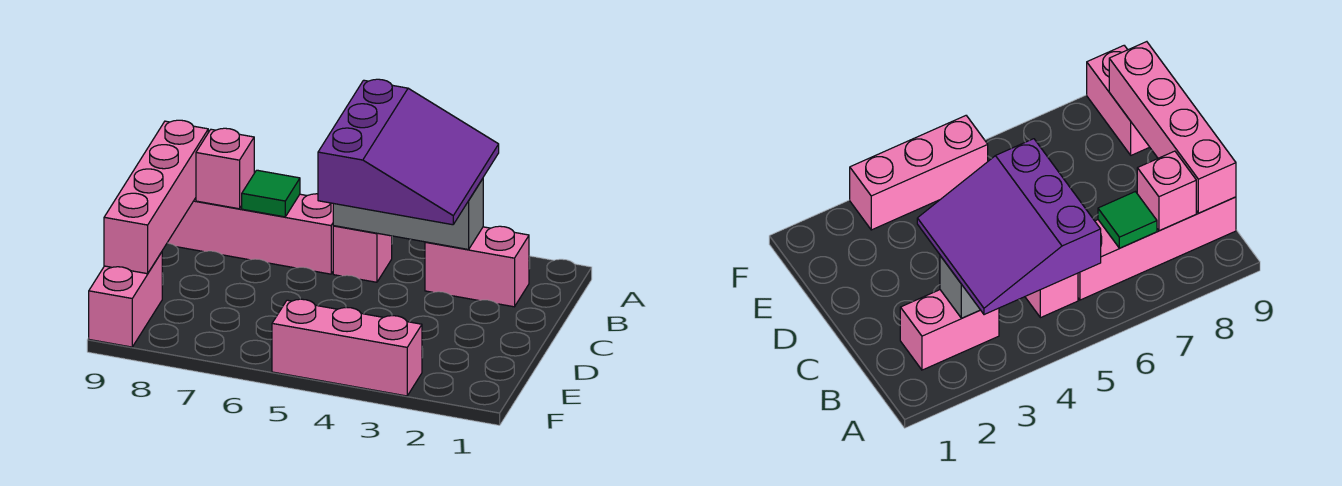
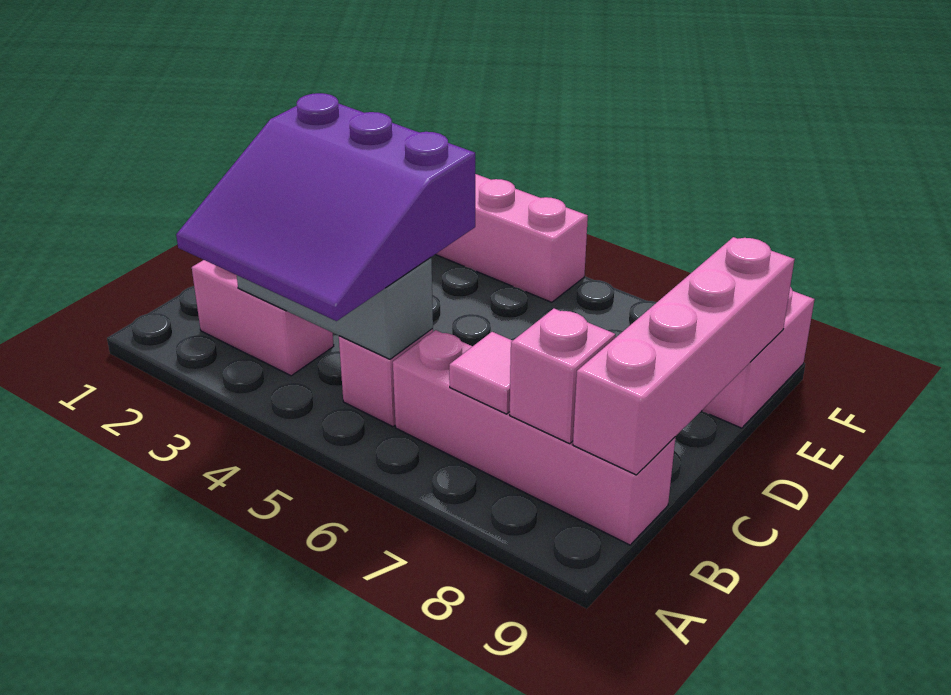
purple slope A3:C5 level 3 top 5 -> purple slope A3:C5 level 3 top C
green tile B7 level 2 -> pink tile B7 level 2

